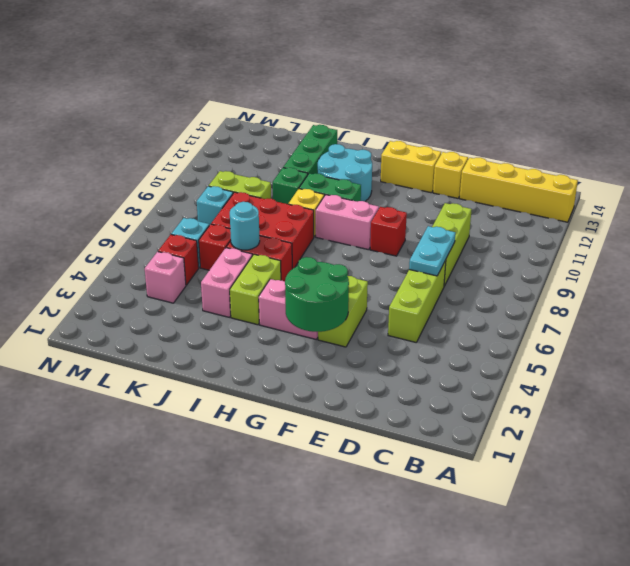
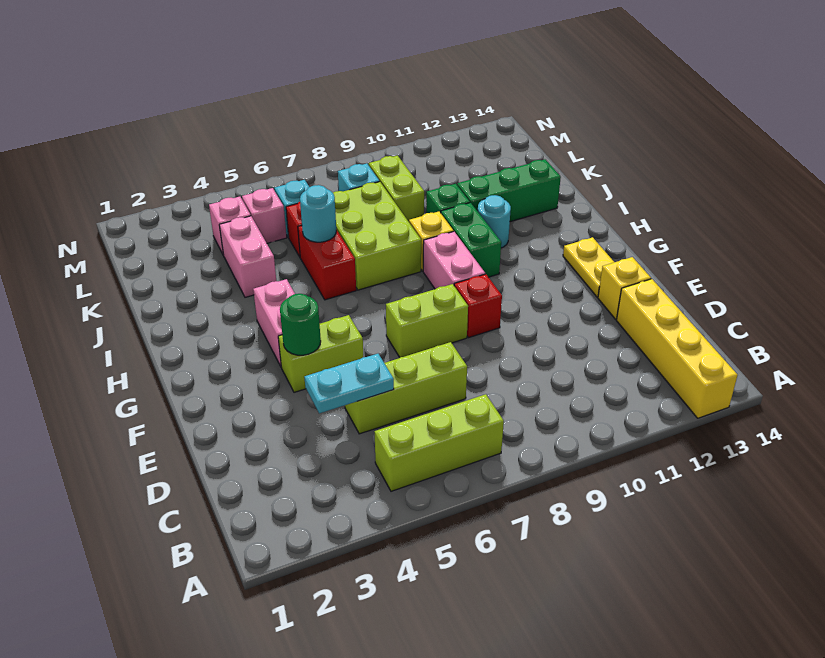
cyan plate D7:D8 level 2 -> cyan plate D4:D5 level 2
lime brick D8:D10 level 1 -> lime brick B5:B7 level 1
green round brick F3:G4 level 2 -> green round brick F4 level 2
yellow brick F13:G13 level 1 -> yellow plate F13:G13 level 1
cyan round brick H11:I12 level 1 -> cyan round brick I11 level 1
lime brick I4:I5 level 1 -> lime brick F7:F8 level 1
red brick I7:K8 level 1 -> lime brick I7:K8 level 1
pink brick J4:J5 level 1 -> pink brick J4:K4 level 1
red brick L5 level 1 -> pink brick L5 level 1

